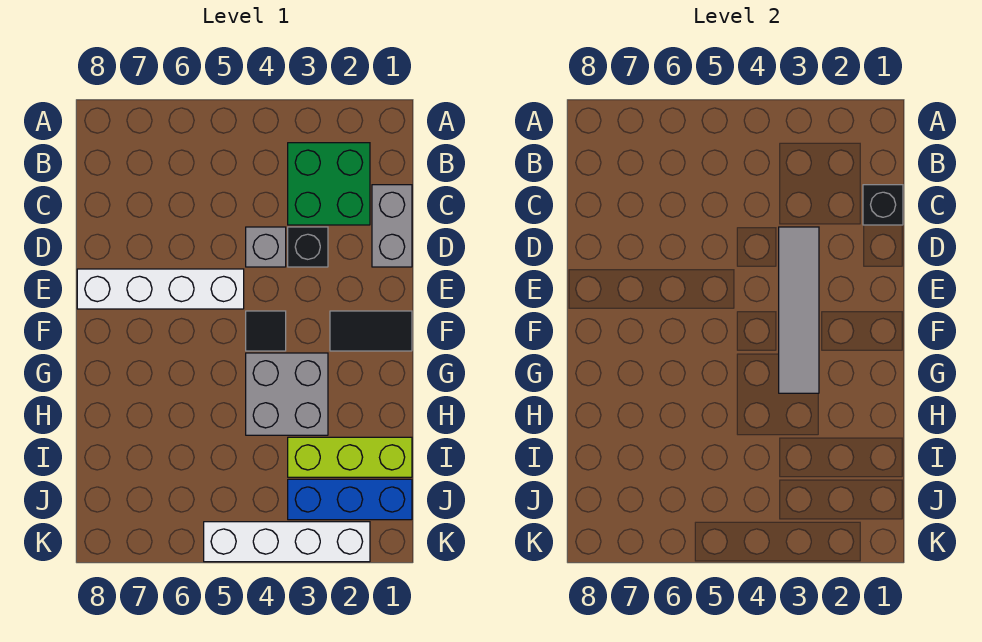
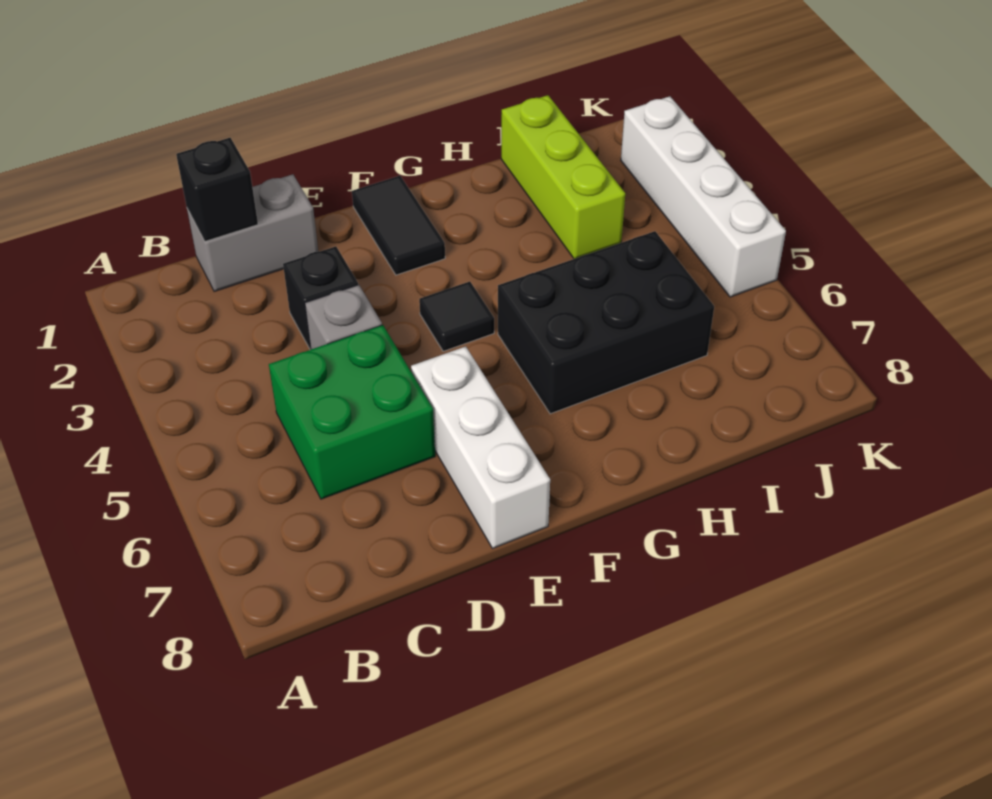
green brick B2:C3 level 1 -> green brick C5:D6 level 1
grey tile D3:G3 level 2 -> none
white brick E5:E8 level 1 -> white brick E6:E8 level 1
grey brick G3:H4 level 1 -> none
none -> black brick G5:I6 level 1
blue brick J1:J3 level 1 -> none

